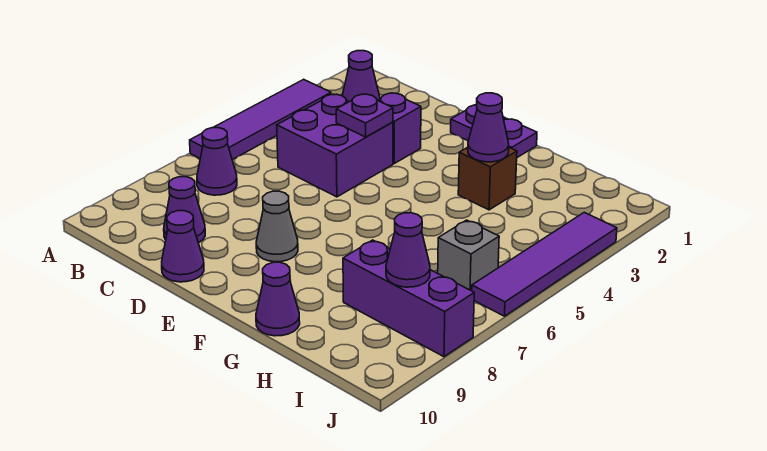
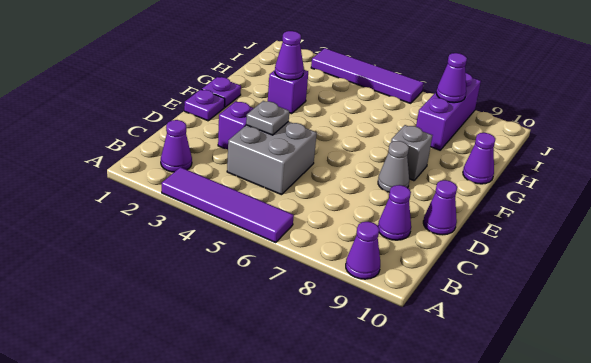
purple cone B7 level 1 -> purple cone A9 level 1
purple brick C4:D5 level 1 -> grey brick C4:D5 level 1
purple plate D4 level 2 -> grey plate D4 level 2
brown brick G3 level 1 -> purple brick G3 level 1
grey brick I6 level 1 -> grey brick F8 level 1

